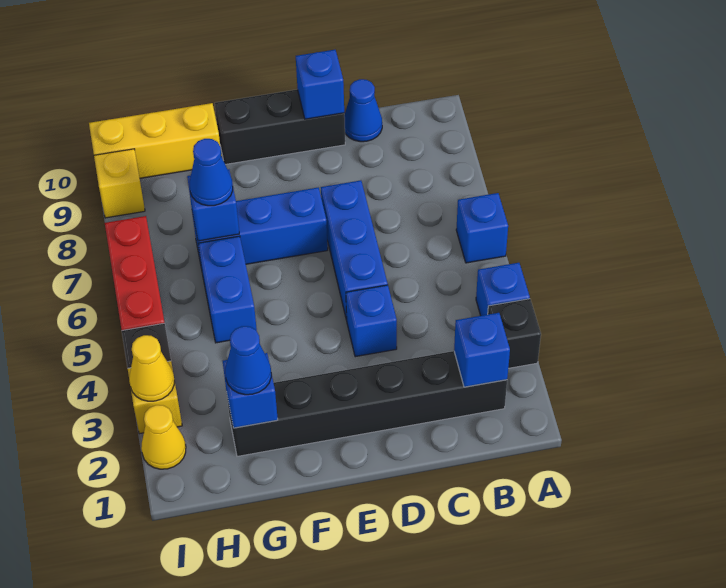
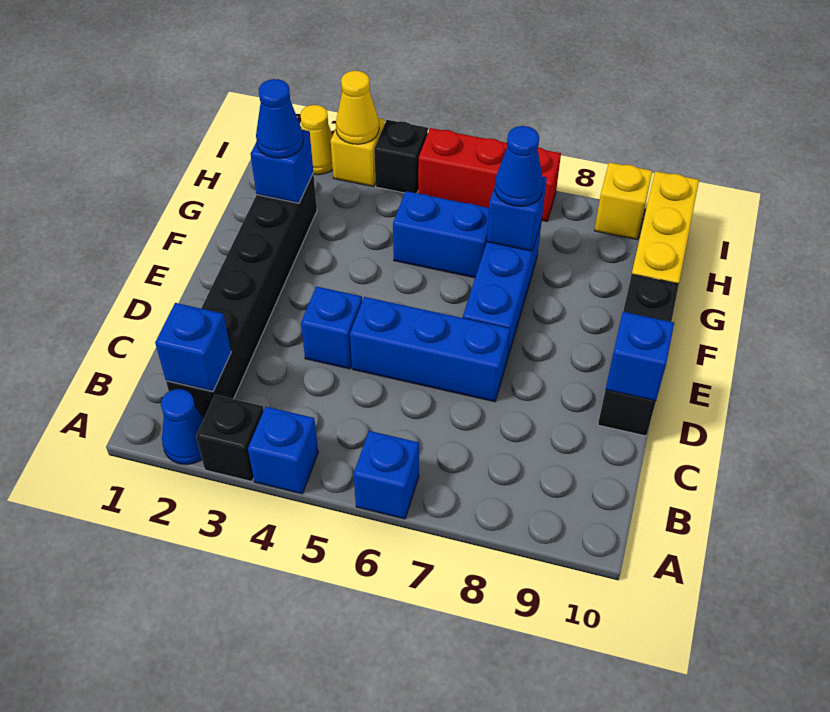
blue cone C10 level 1 -> blue cone A2 level 1

